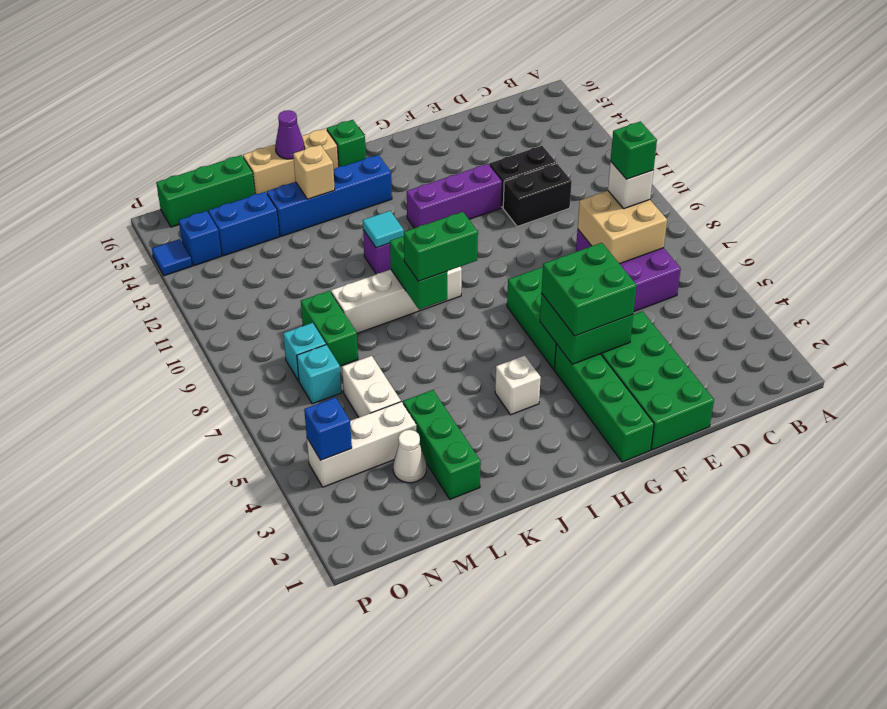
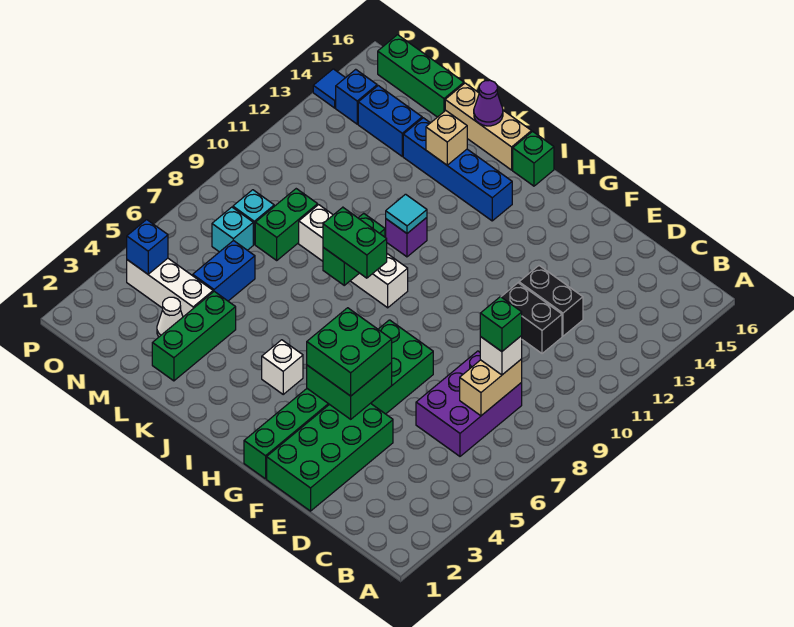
tan brick C7:D8 level 2 -> tan brick C7:C8 level 2
purple brick F12:H12 level 1 -> none
white brick M5:M6 level 1 -> blue brick M5:M6 level 1

